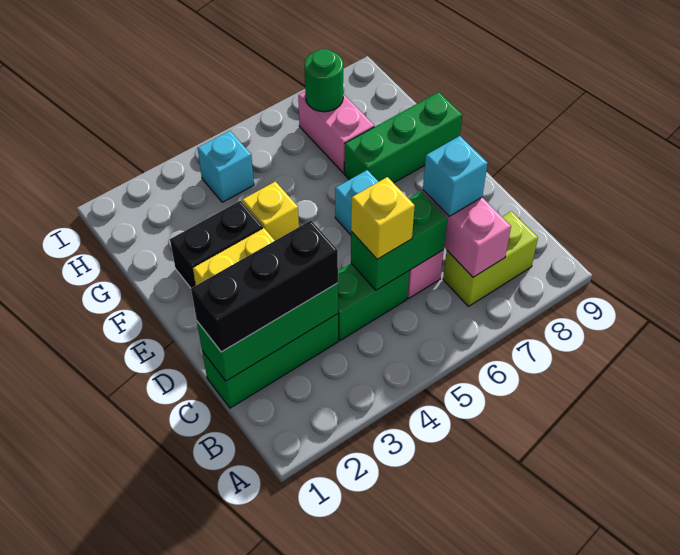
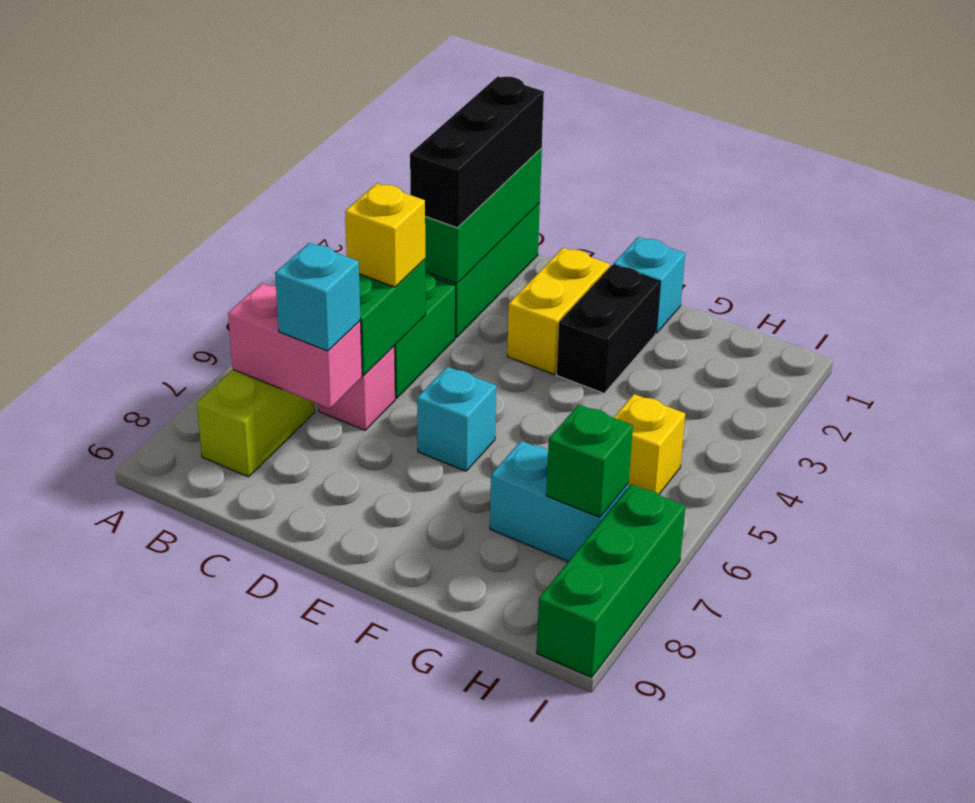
yellow brick F4 level 1 -> yellow brick H5 level 1
green brick F7:F9 level 1 -> green brick I7:I9 level 1
pink brick G7:H7 level 1 -> cyan brick G7:H7 level 1
cyan brick H4 level 1 -> cyan brick F1 level 1
green round brick H7 level 2 -> green brick H7 level 2

